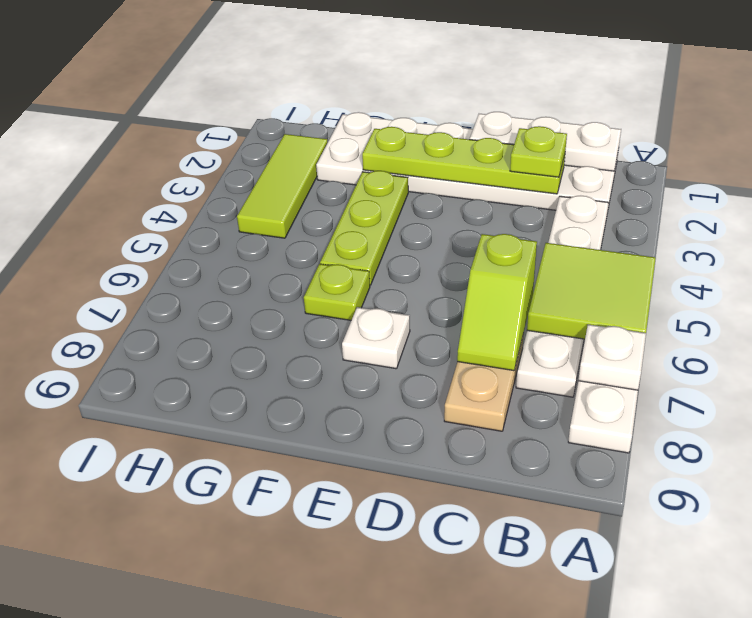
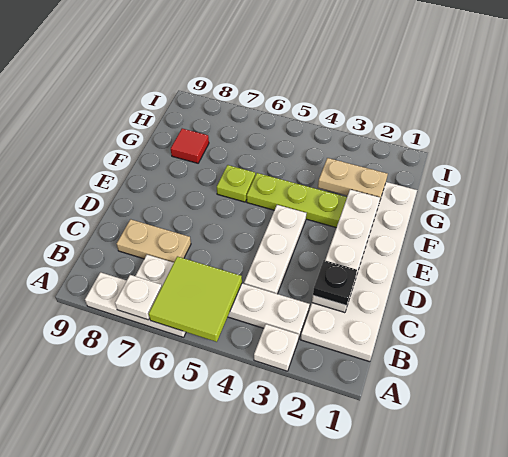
white plate B1:D1 level 2 -> white plate C4:E4 level 1
lime plate C2:F2 level 2 -> white plate C2:F2 level 2
lime plate C2 level 3 -> black plate C2 level 3
lime slope C6:C7 level 2 top 6 -> none
white plate E7 level 1 -> white plate A3 level 1
none -> tan plate G2:G3 level 2
none -> red tile G8 level 1
lime tile H2:H4 level 1 -> none

